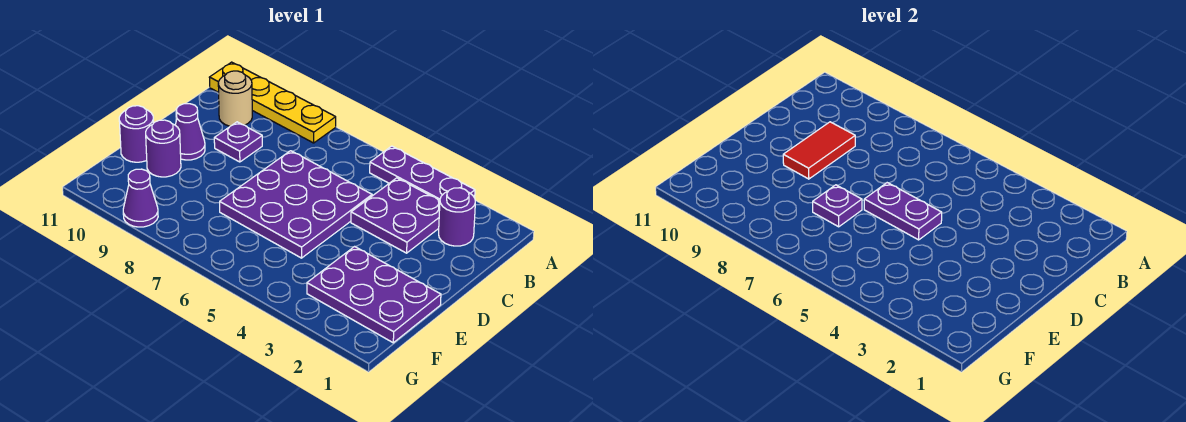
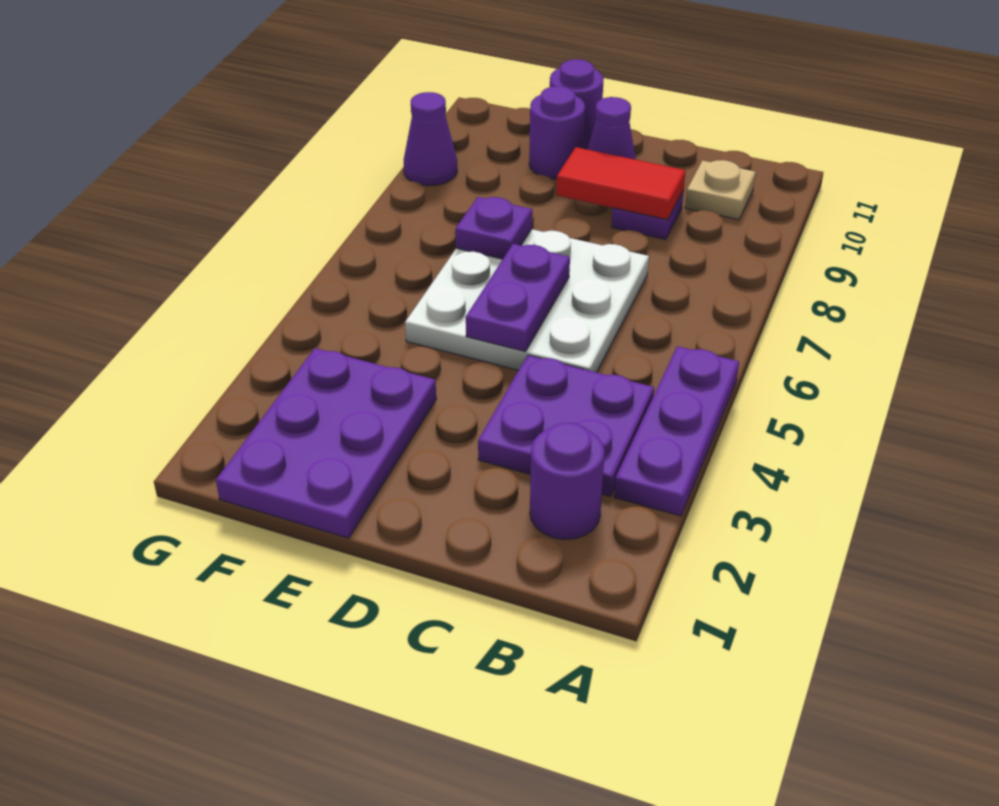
yellow plate A8:A11 level 1 -> none
tan round brick B10 level 1 -> tan plate B10 level 1
purple plate C5:E7 level 1 -> white plate C5:E7 level 1

